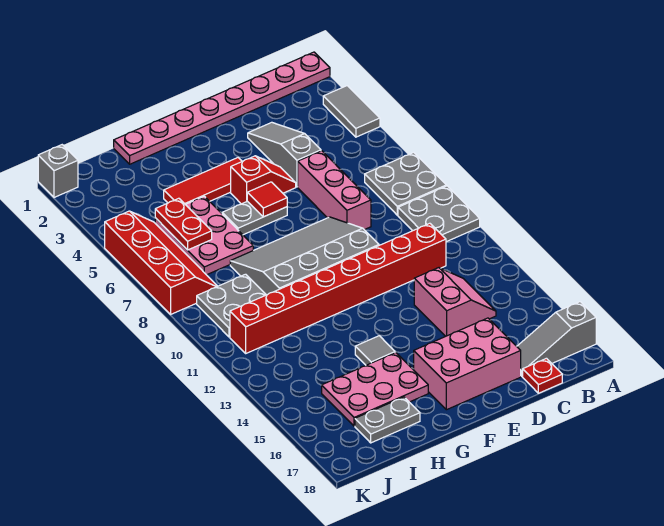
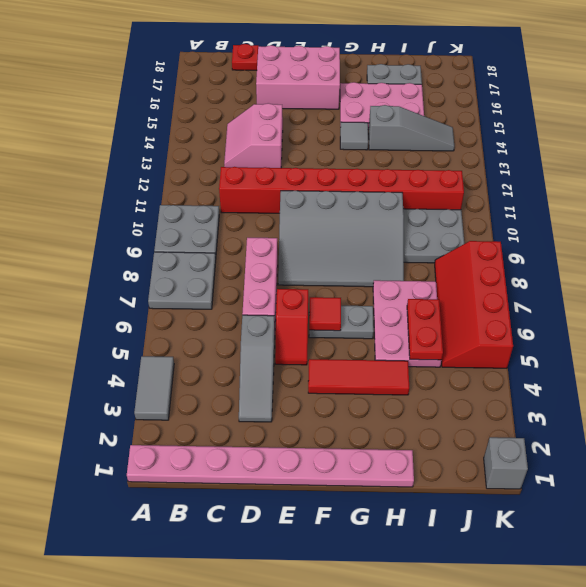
grey slope A17:C17 level 1 top A -> grey slope H14:J14 level 1 top H
red slope E5:F5 level 1 top F -> red slope E5:E6 level 1 top 6

